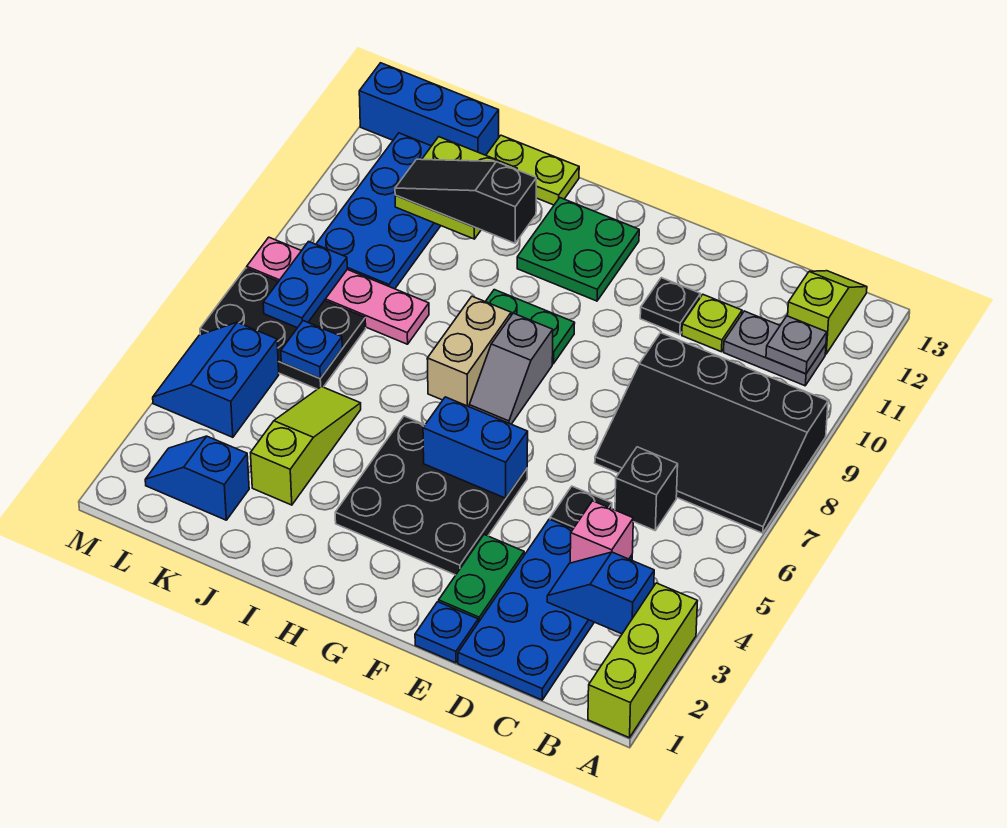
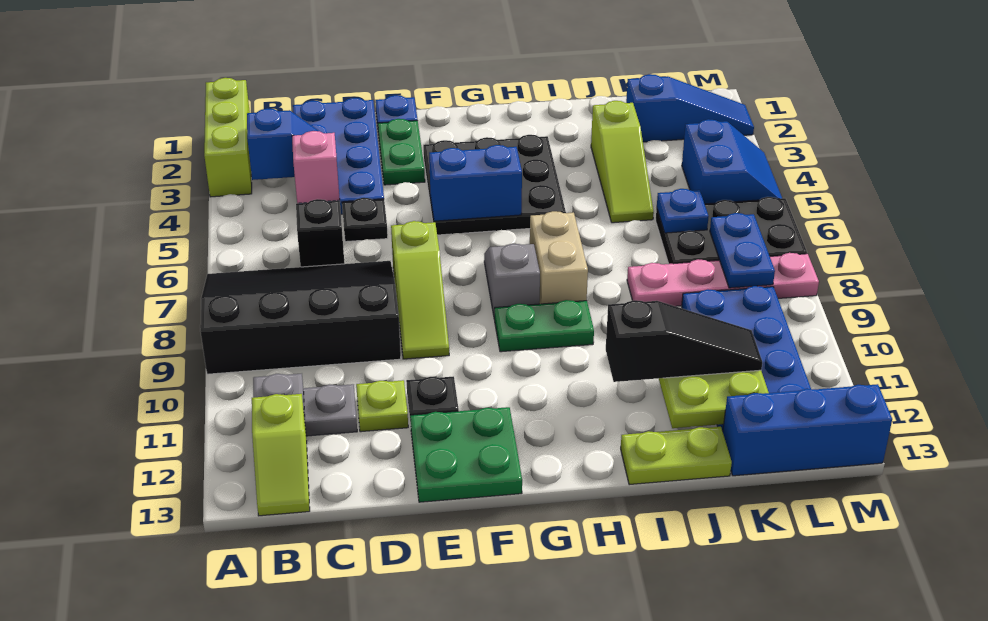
none -> lime slope E7:E9 level 1 top 7
green plate G11:H12 level 1 -> green plate E12:F13 level 1
blue slope K2:L2 level 1 top K -> blue slope K2:M2 level 1 top K

